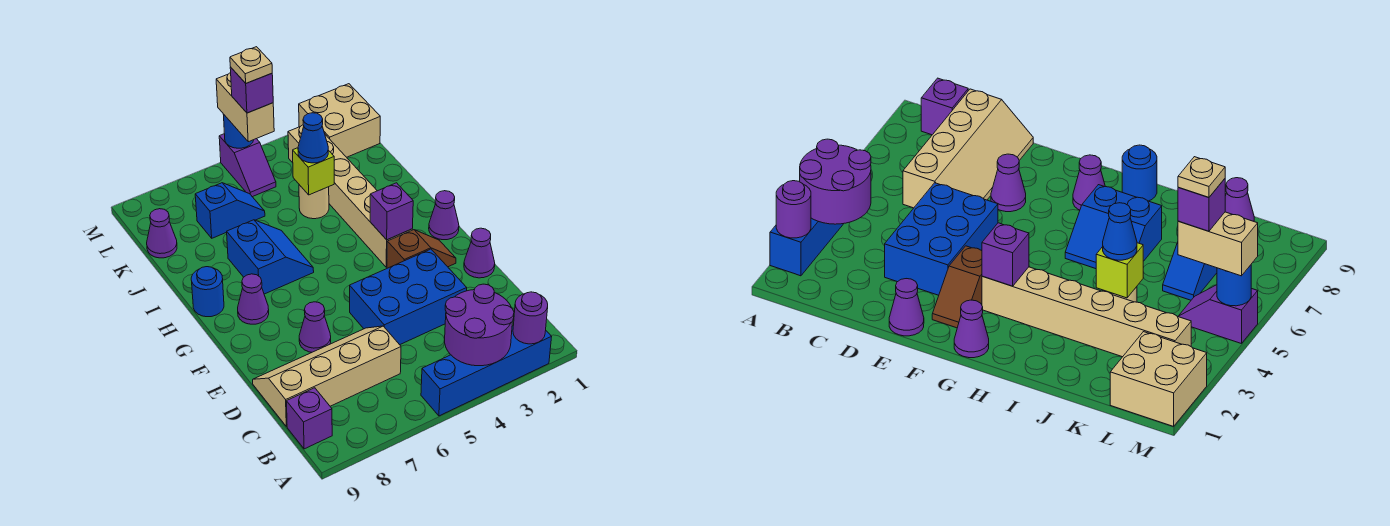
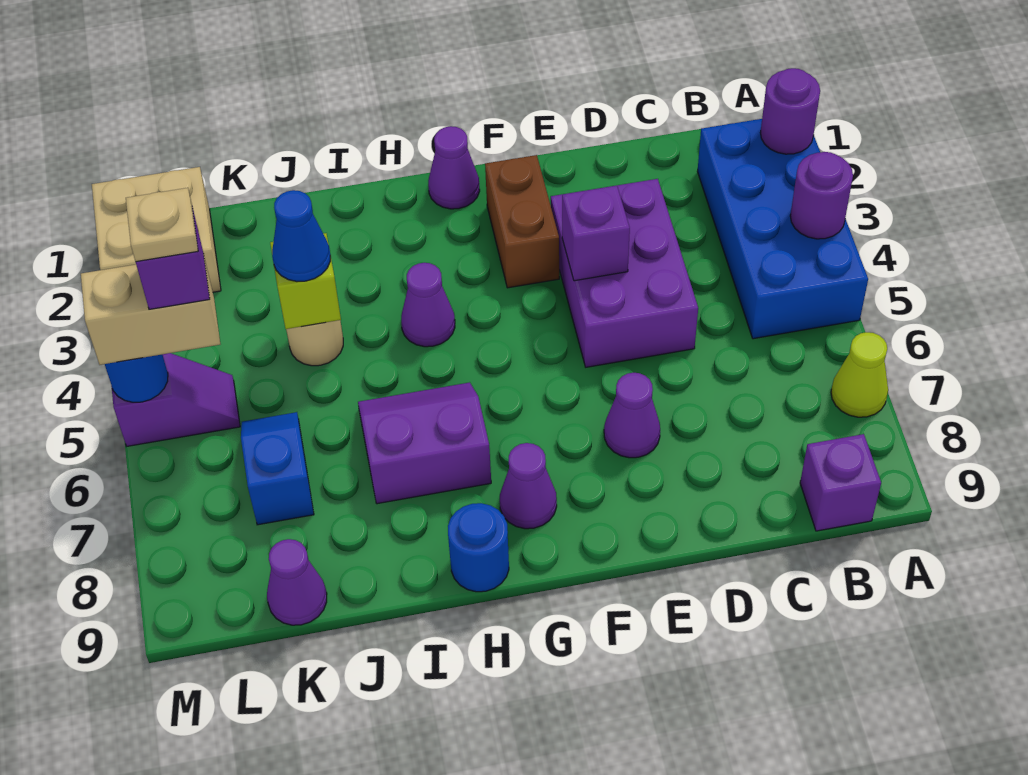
blue brick A2:A5 level 1 -> blue brick A2:B5 level 1
purple round brick A3:B4 level 2 -> purple round brick A4 level 2
none -> lime cone A7 level 1
tan slope C6:D9 level 1 top C -> none
blue brick D3:E5 level 1 -> purple brick D3:E5 level 1
purple cone E1 level 1 -> purple cone H4 level 1
brown slope F2:F3 level 1 top 3 -> brown brick F2:F3 level 1
tan brick G3:L3 level 1 -> none
purple brick G3 level 2 -> purple brick E4 level 2
blue slope H6:I7 level 1 top 7 -> purple slope H6:I7 level 1 top 7

